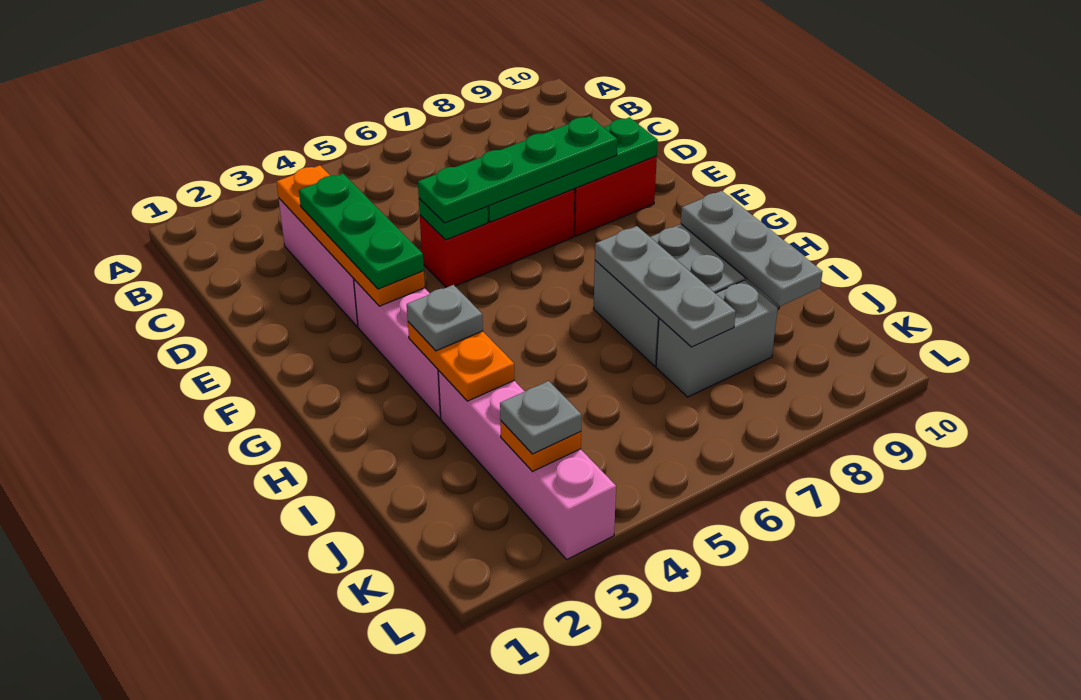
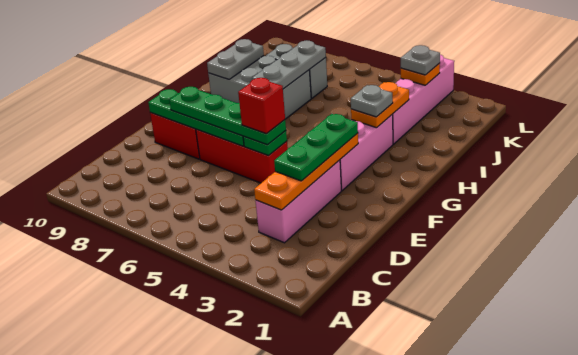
none -> red brick E5 level 4
grey plate H9:J9 level 2 -> grey plate H9:I9 level 2

